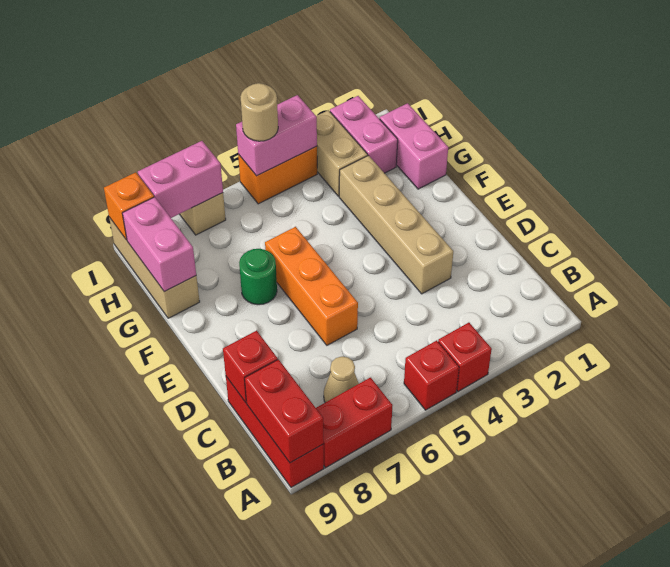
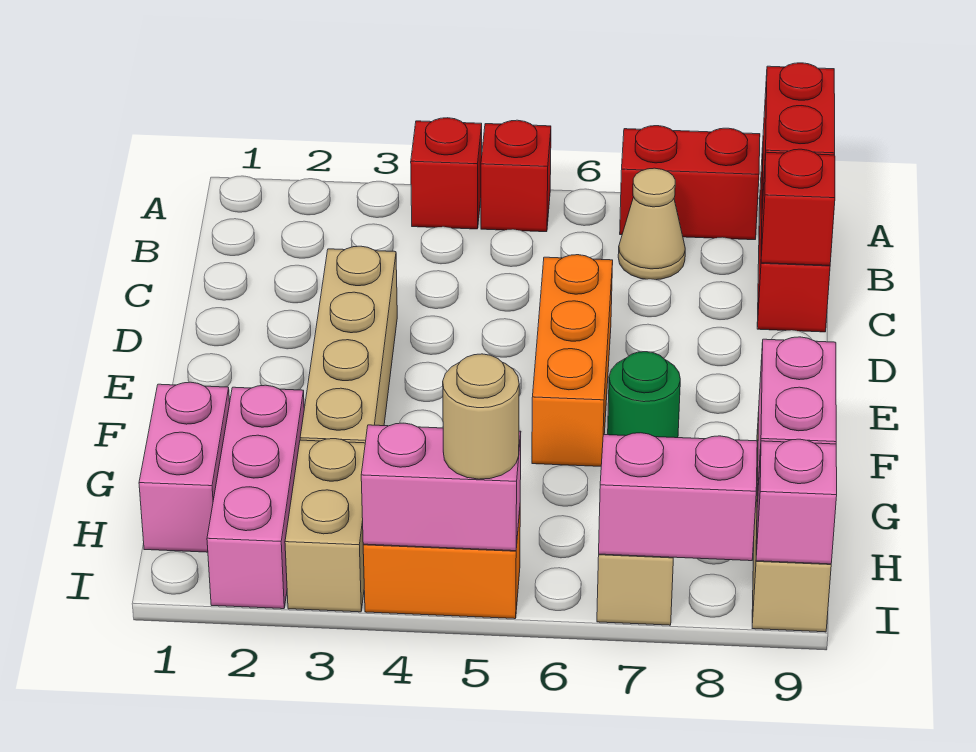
pink brick H2:I2 level 1 -> pink brick G2:I2 level 1
orange brick I9 level 2 -> pink brick I9 level 2

